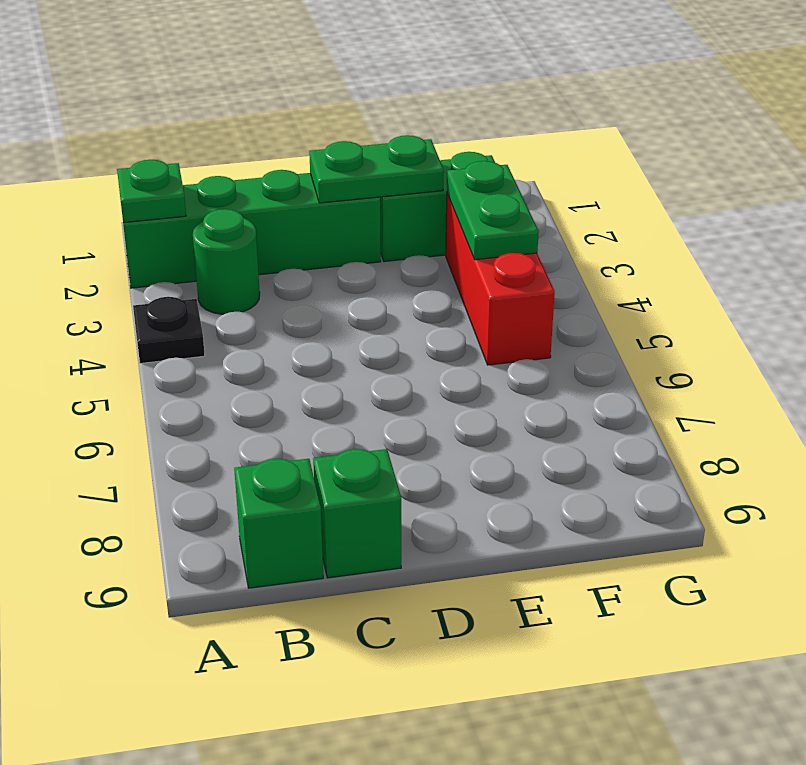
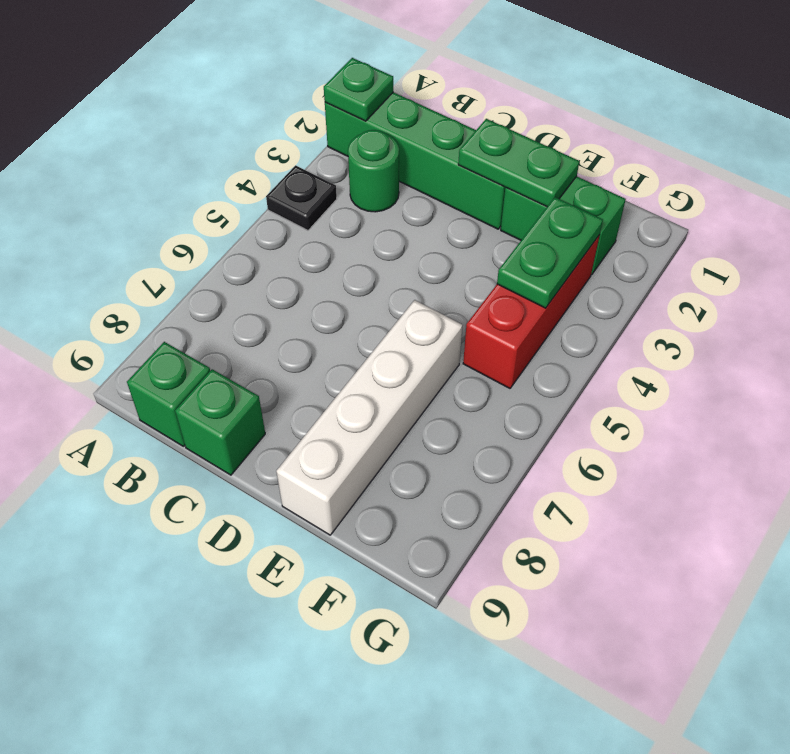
none -> white brick E6:E9 level 1

